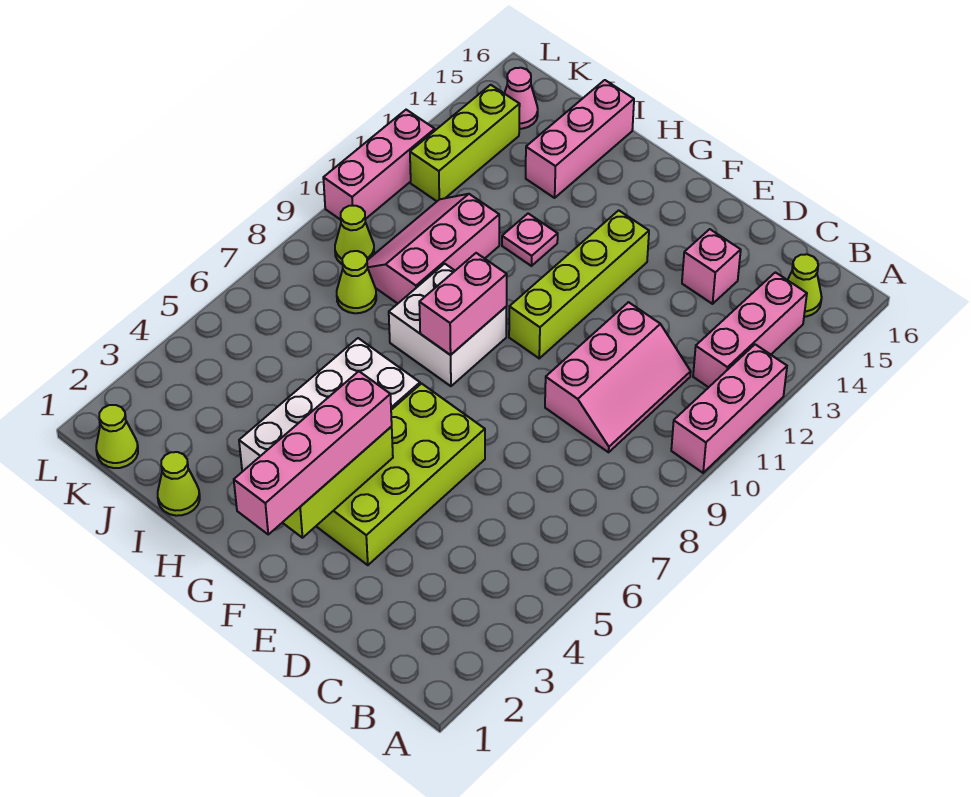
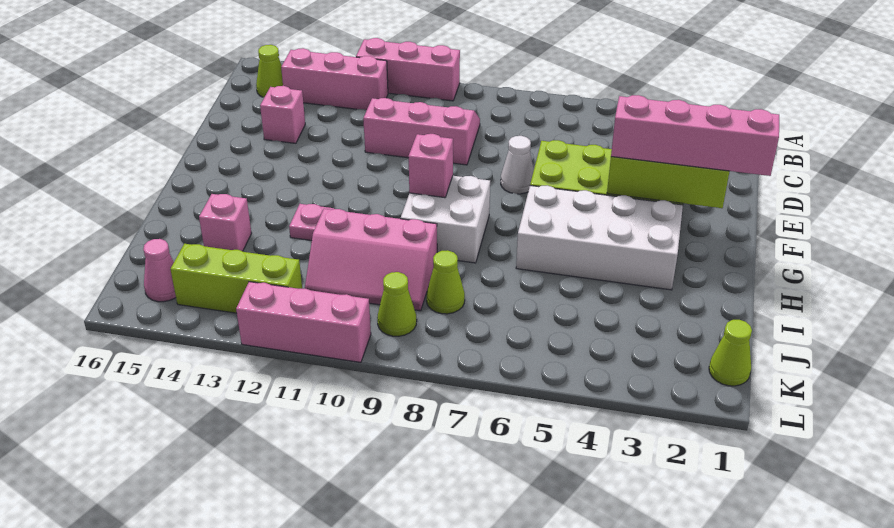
none -> white cone E7 level 1
lime brick F10:F13 level 1 -> none
pink brick G8:G9 level 2 -> pink brick G9 level 2
lime cone I1 level 1 -> none
pink brick I14:I16 level 1 -> pink brick I14 level 1

